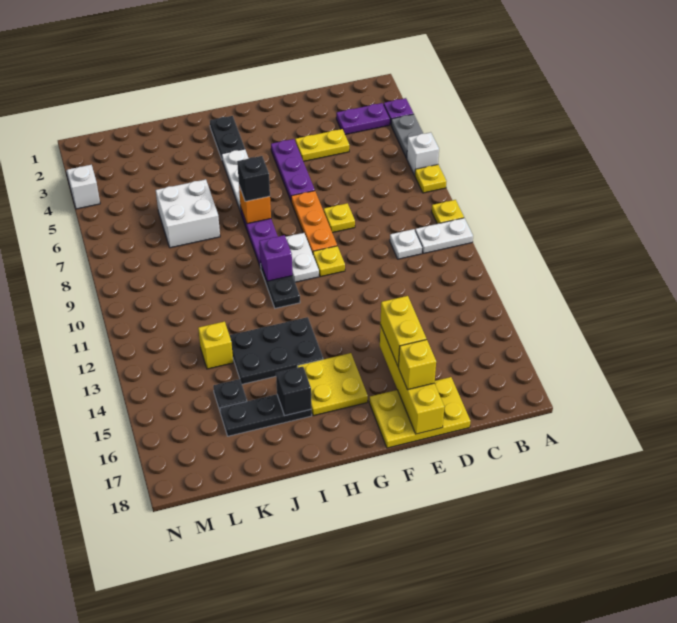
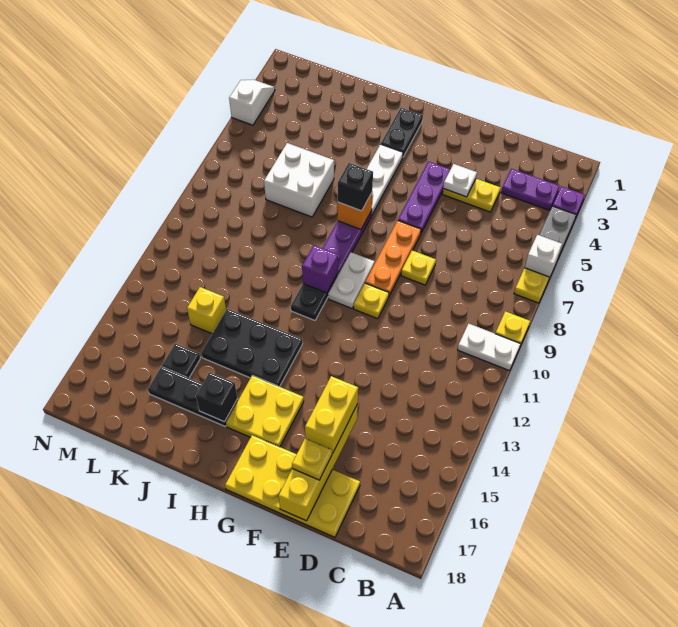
white plate C10 level 1 -> white plate E4 level 2
yellow plate D17:F18 level 1 -> yellow plate D17:G18 level 1
yellow brick E17 level 3 -> yellow plate E17 level 3

